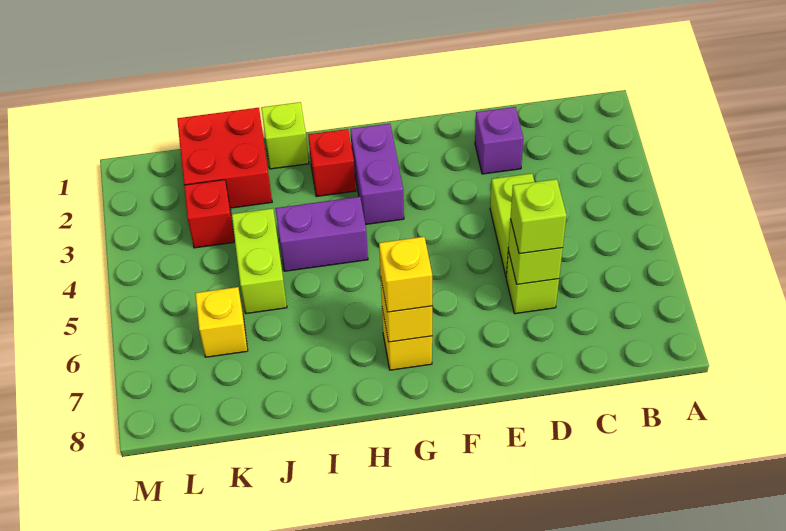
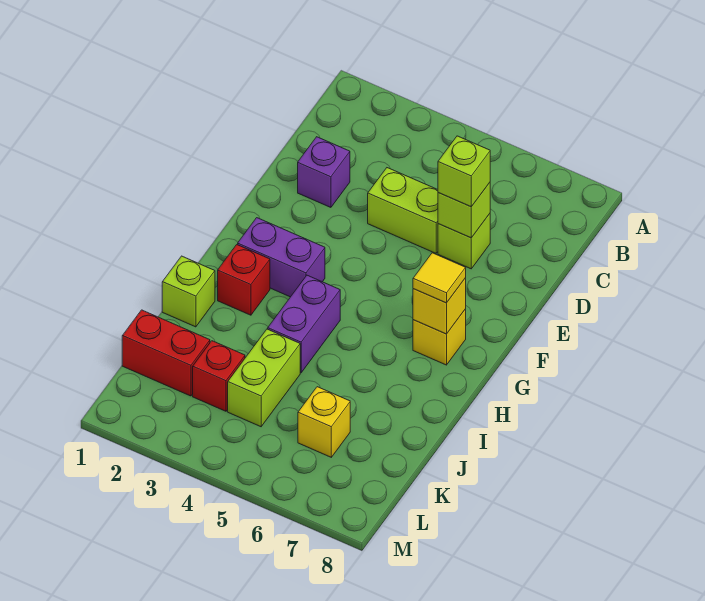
yellow brick G7 level 3 -> yellow tile G7 level 3
red brick J1:K2 level 1 -> red brick K1:K2 level 1
lime brick J4:J5 level 1 -> lime brick J4:K4 level 1

